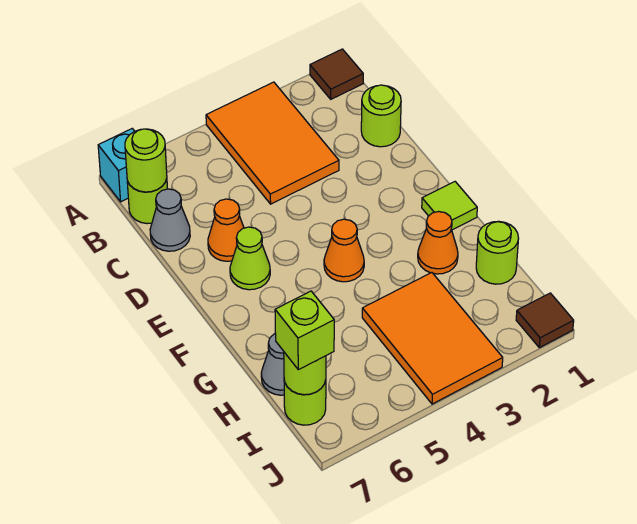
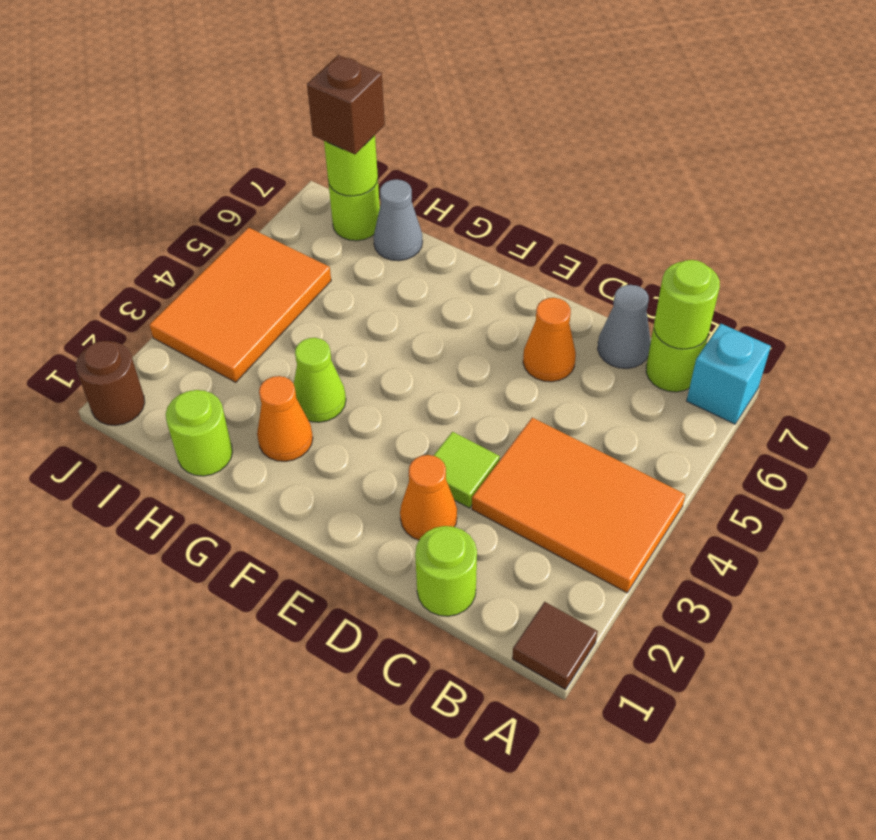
lime cone E6 level 1 -> lime cone G3 level 1
lime tile F1 level 1 -> lime tile D3 level 1
orange cone F4 level 1 -> orange cone D2 level 1
orange tile H3:J4 level 1 -> orange tile I3:J5 level 1
lime brick I7 level 3 -> brown brick I7 level 3
brown tile J1 level 1 -> brown round brick J1 level 1

